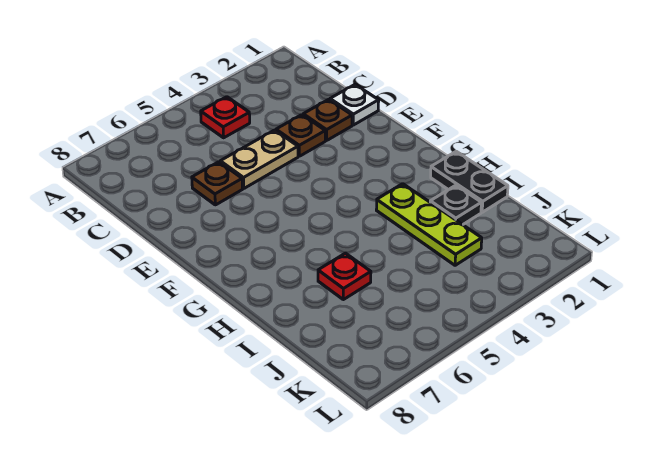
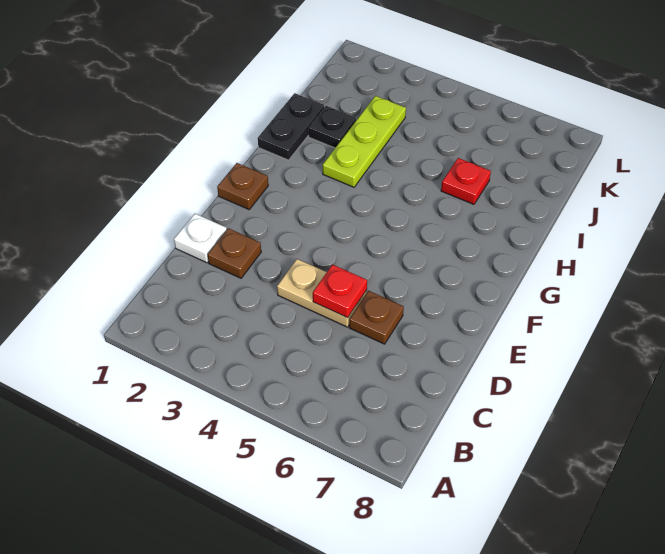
red plate B4 level 1 -> red plate D5 level 2
brown plate D3 level 1 -> brown plate F1 level 1

